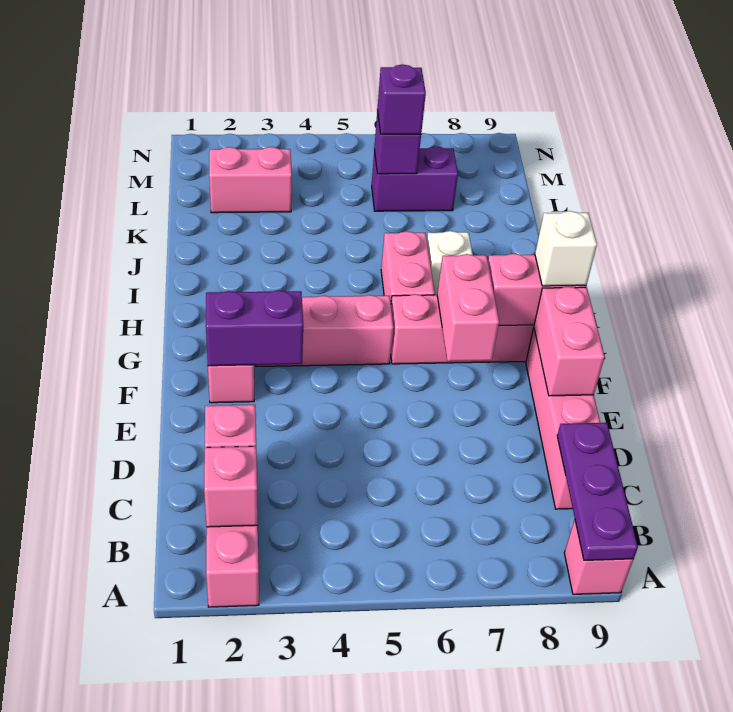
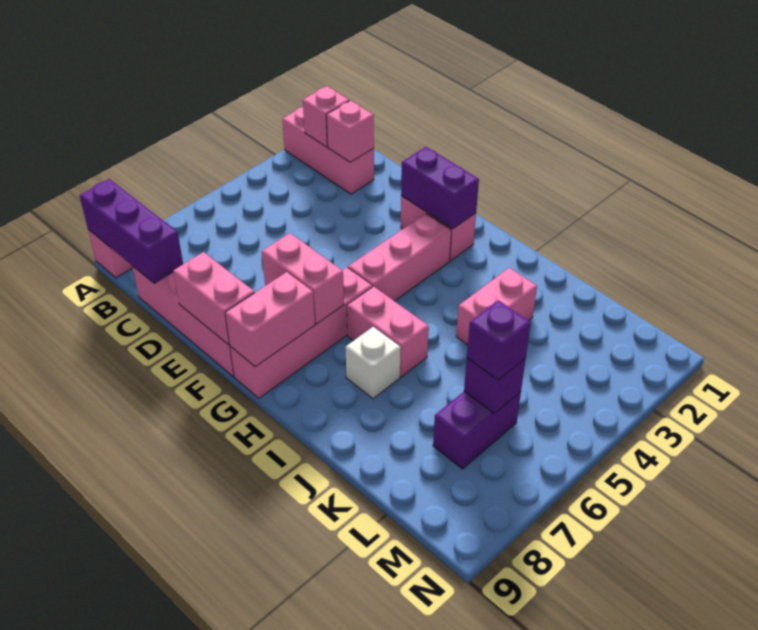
purple plate A9:C9 level 2 -> purple brick A9:C9 level 2
purple brick F2:F3 level 2 -> purple brick F2:G2 level 2
white brick G9 level 3 -> none
pink brick L2:L3 level 1 -> pink brick J3:J4 level 1

